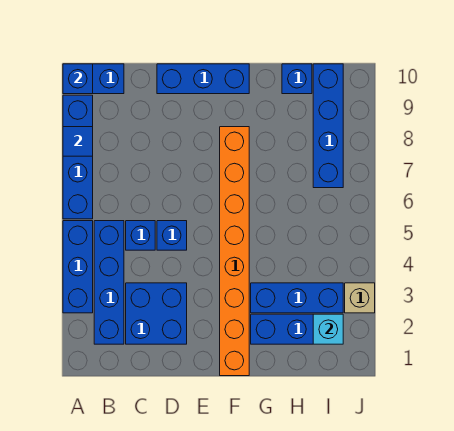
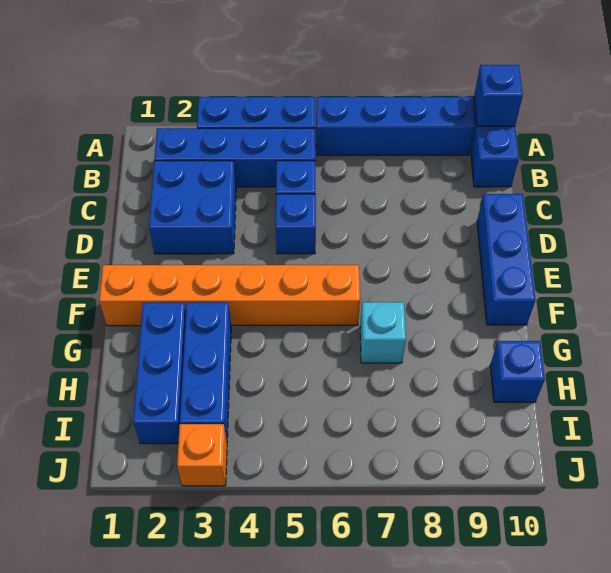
blue tile A8 level 2 -> none
orange brick F1:F8 level 1 -> orange brick F1:F6 level 1
cyan brick I2 level 2 -> cyan brick G7 level 1
blue brick I7:I10 level 1 -> none
tan brick J3 level 1 -> orange brick J3 level 1

